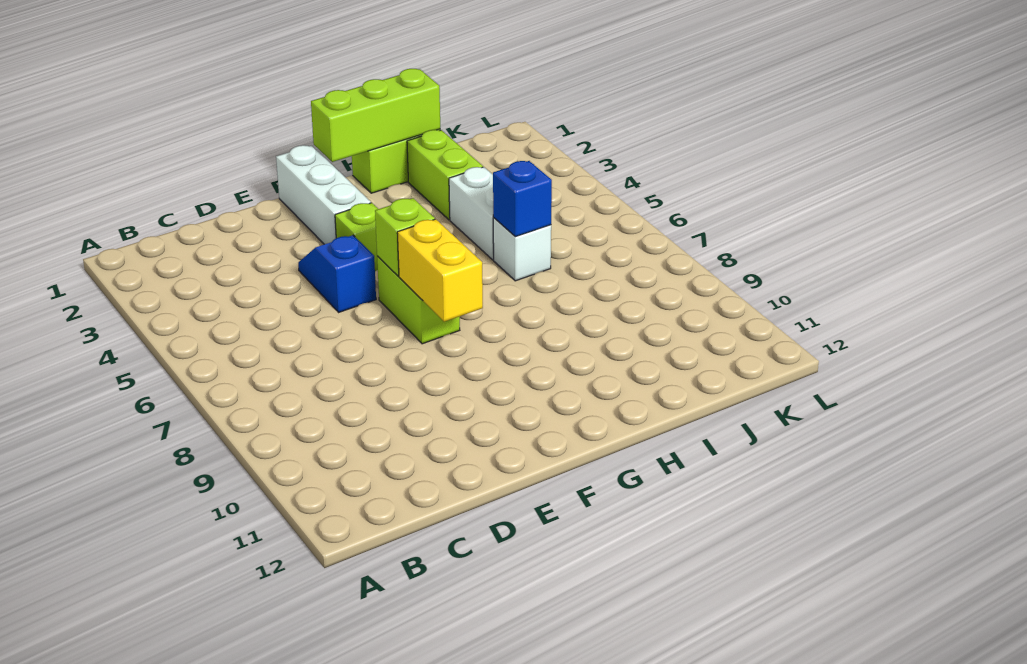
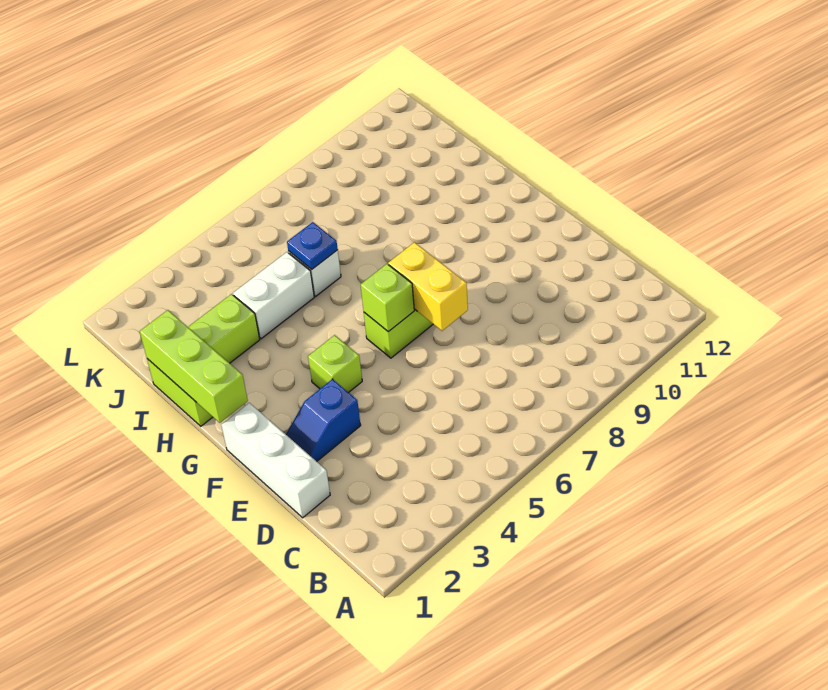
blue slope E4:E5 level 1 top 5 -> blue slope E2:E3 level 1 top 3
white brick F1:F3 level 1 -> white brick D1:F1 level 1
yellow brick F7:F8 level 2 -> yellow brick E7:F7 level 2
blue brick I6 level 2 -> blue plate I6 level 2

